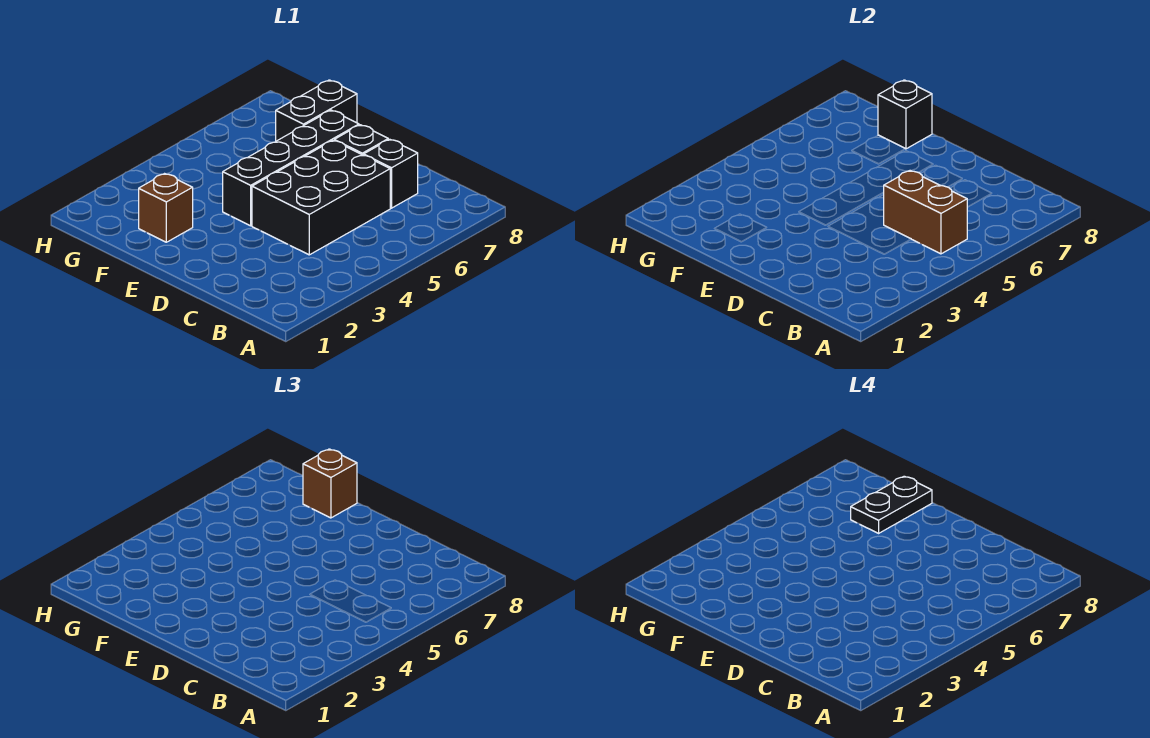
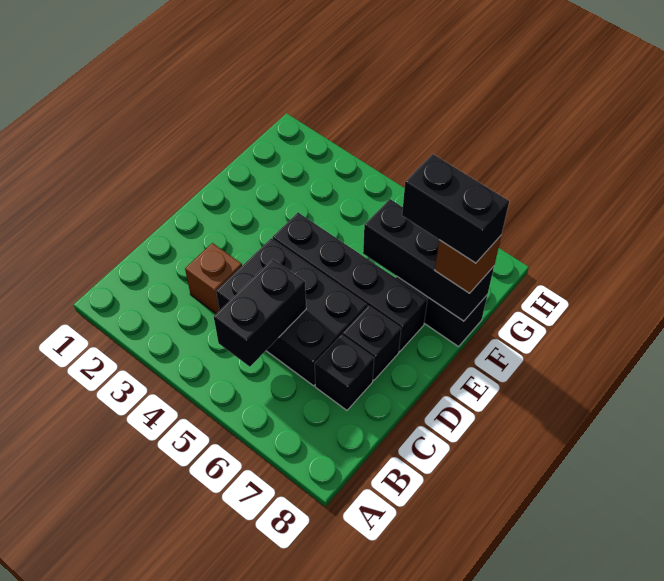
brown brick B5:C5 level 2 -> black brick B5:C5 level 2
brown brick F2 level 1 -> brown brick C3 level 1
black plate F7:F8 level 4 -> black brick F7:F8 level 4
black brick F8 level 2 -> black brick F6:F8 level 2

